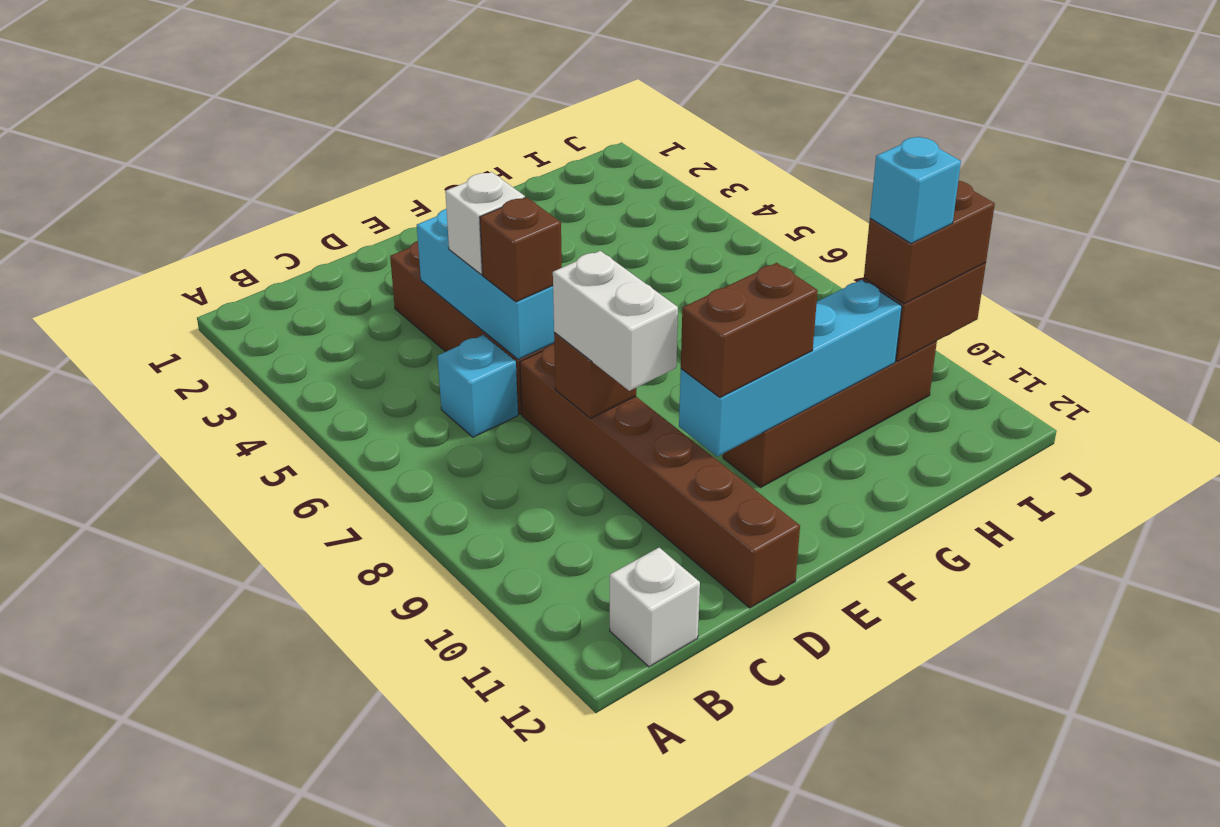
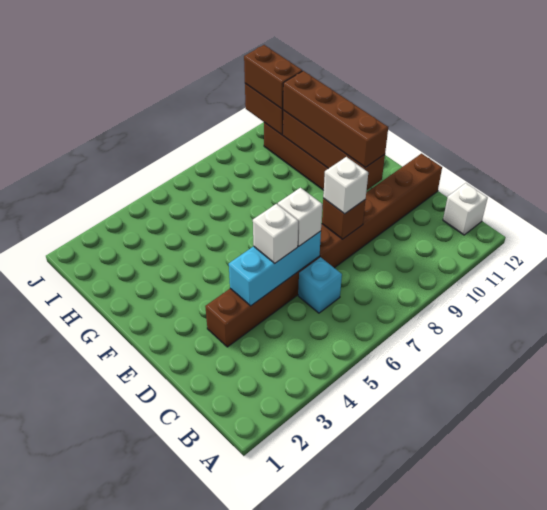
brown brick D6 level 3 -> white brick D6 level 3
white brick D8:D9 level 3 -> white brick D8 level 3
cyan brick E10:H10 level 2 -> brown brick E10:H10 level 2
brown brick E10:F10 level 3 -> brown brick E10:H10 level 3
cyan brick I10 level 4 -> none

